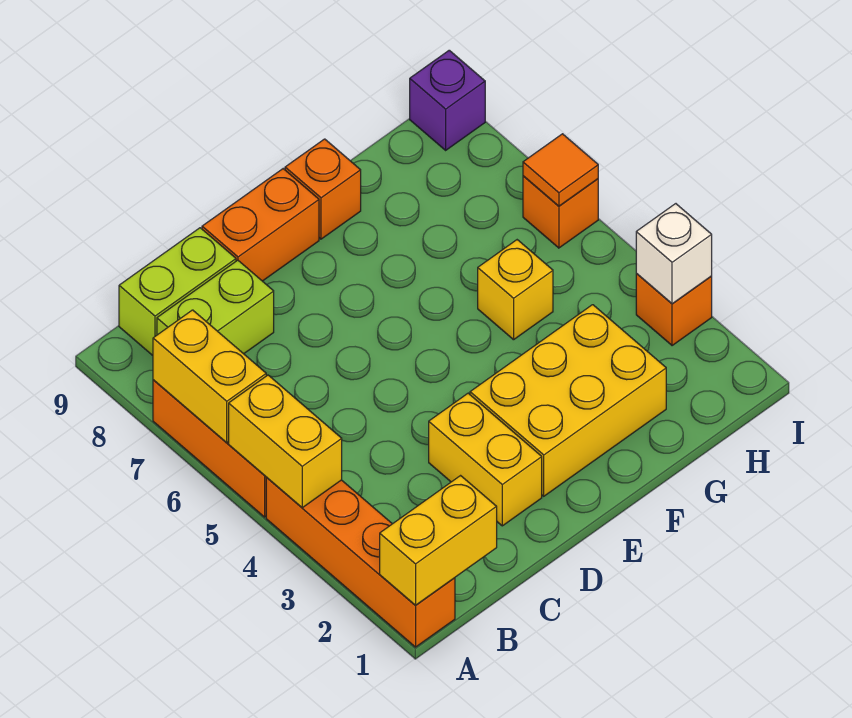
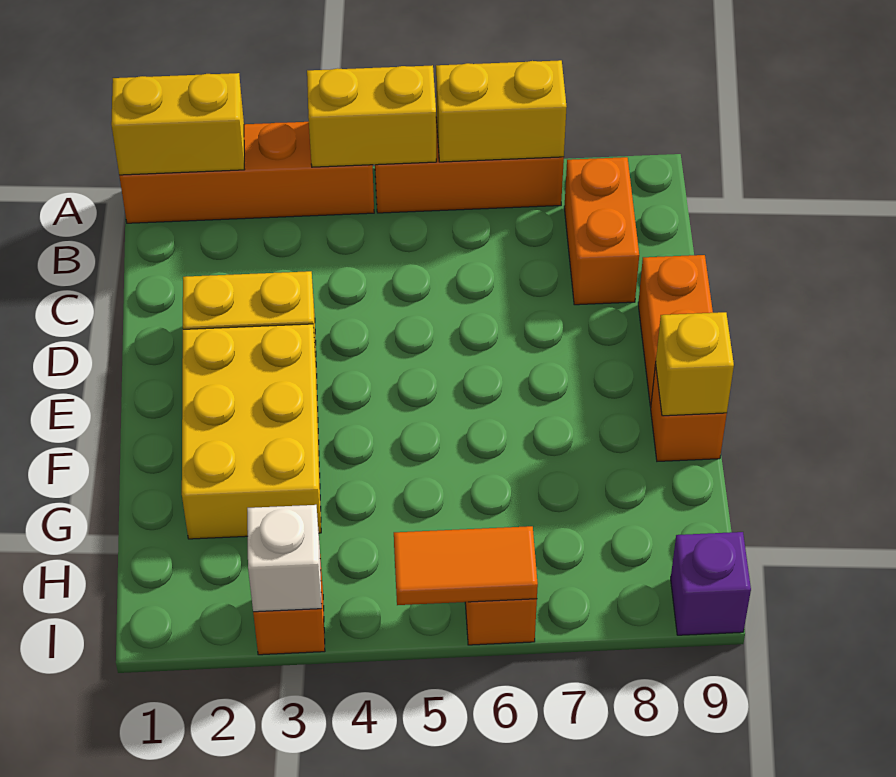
yellow brick A1:B1 level 2 -> yellow brick A1:A2 level 2
lime brick B8:C8 level 1 -> orange brick B8:C8 level 1
lime brick B9:C9 level 1 -> none
yellow brick G5 level 1 -> yellow brick F9 level 2
orange tile I6 level 2 -> orange tile I5:I6 level 2

